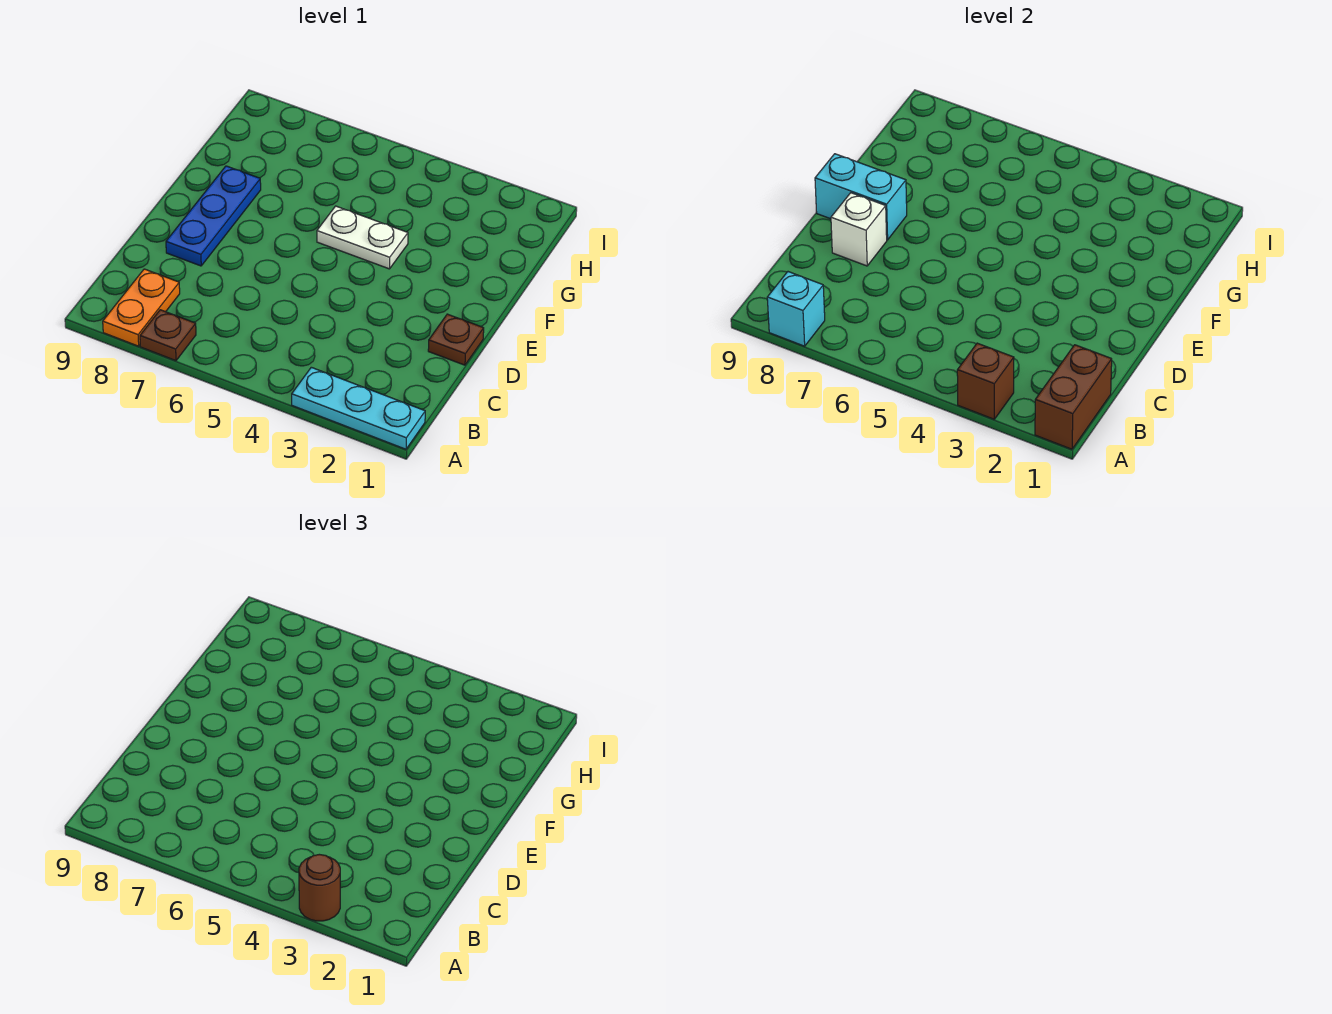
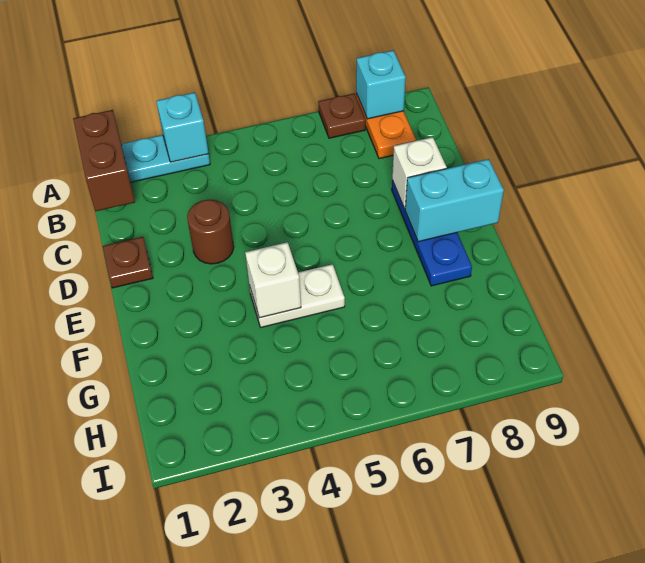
brown brick A3 level 2 -> cyan brick A3 level 2
brown round brick A3 level 3 -> brown round brick D3 level 1
none -> white brick F4 level 2

